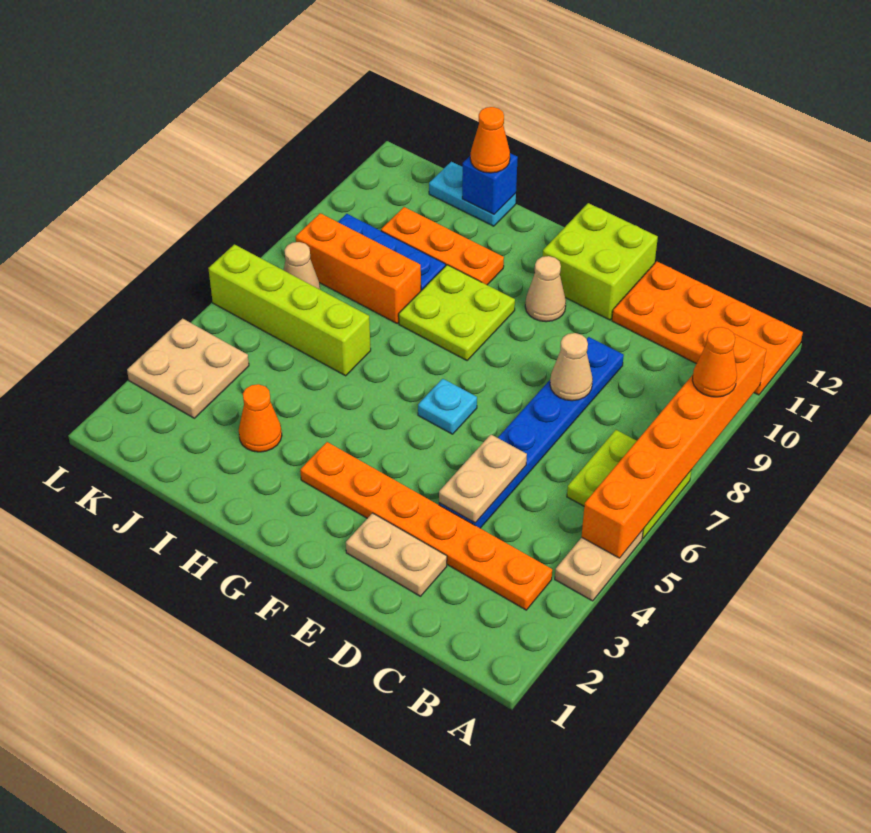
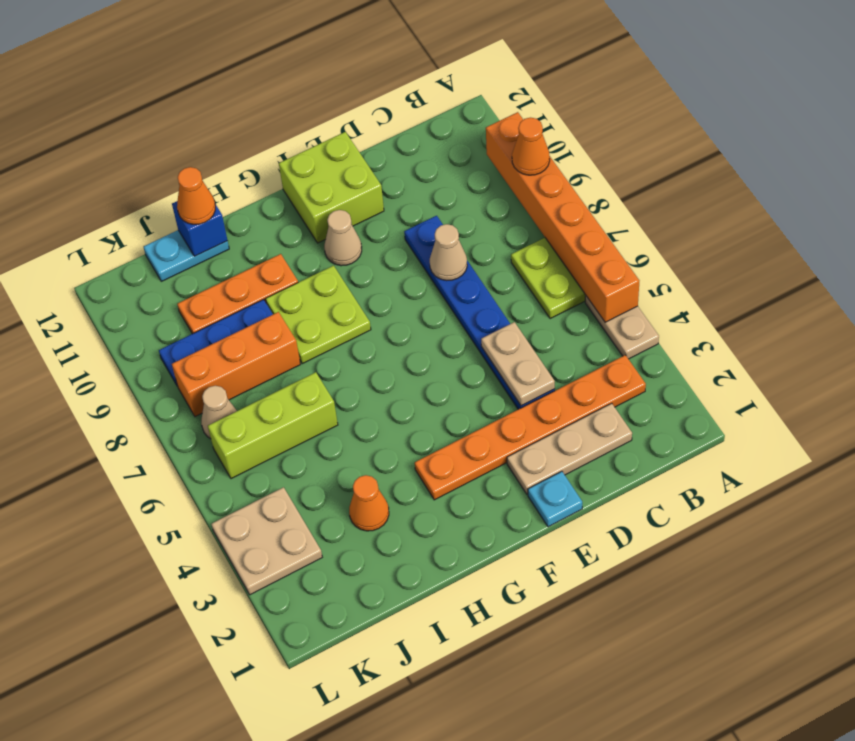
orange plate A11:D12 level 1 -> none
tan plate D2:E2 level 1 -> tan plate C2:E2 level 1
cyan plate F6 level 1 -> cyan plate E1 level 1
lime brick I6:L6 level 1 -> lime brick I6:K6 level 1

